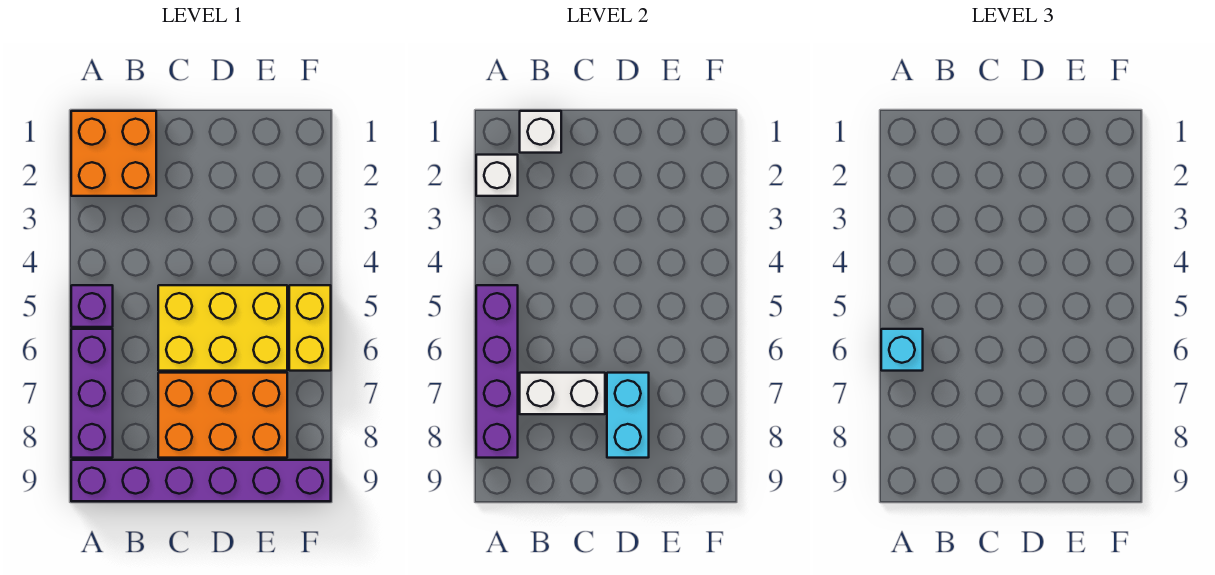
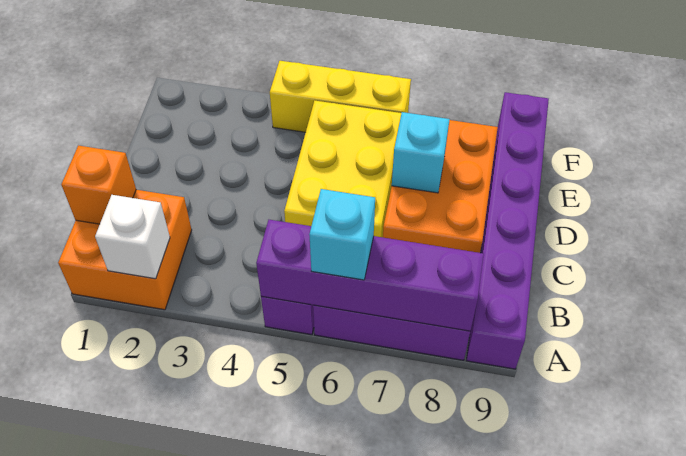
white brick B1 level 2 -> orange brick B1 level 2
white brick B7:C7 level 2 -> none
cyan brick D7:D8 level 2 -> cyan brick D7 level 2
yellow brick F5:F6 level 1 -> yellow brick F4:F6 level 1

